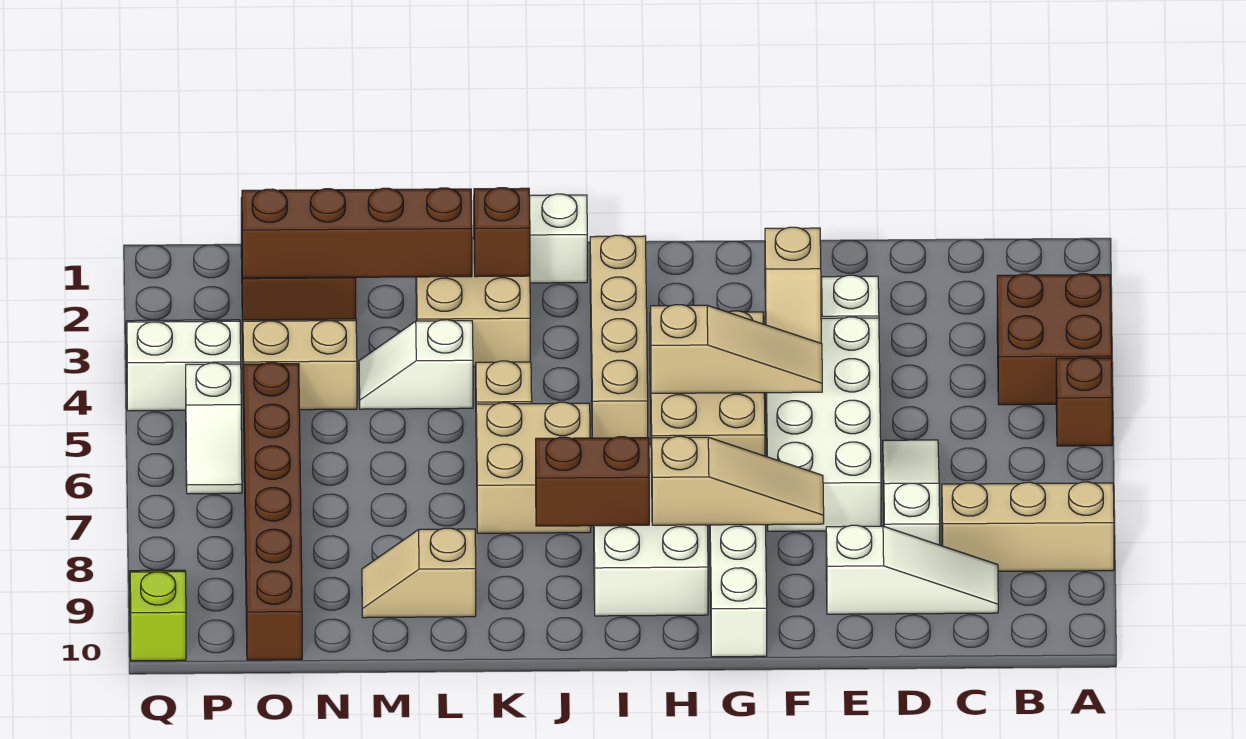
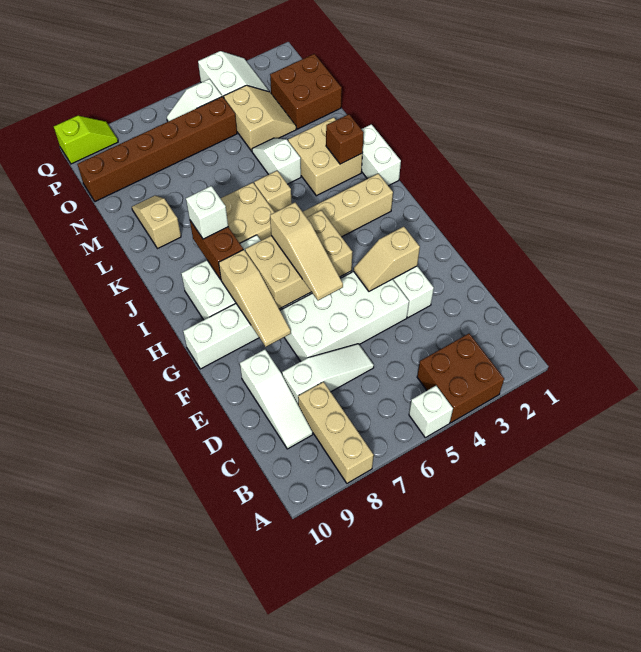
brown brick A5 level 1 -> white brick A5 level 1
none -> white brick J8 level 3
brown brick L2:O2 level 2 -> none

